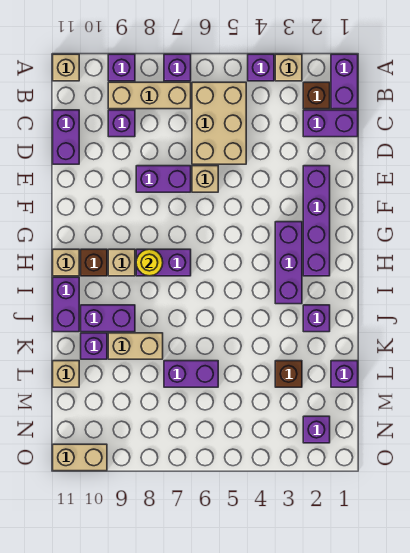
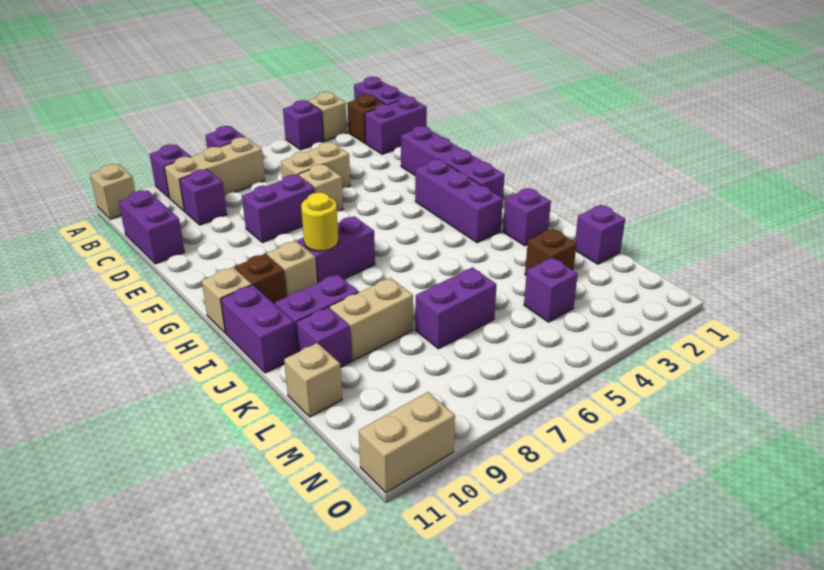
tan brick B5:D6 level 1 -> tan brick D5:D6 level 1
purple brick N2 level 1 -> purple brick M4 level 1

